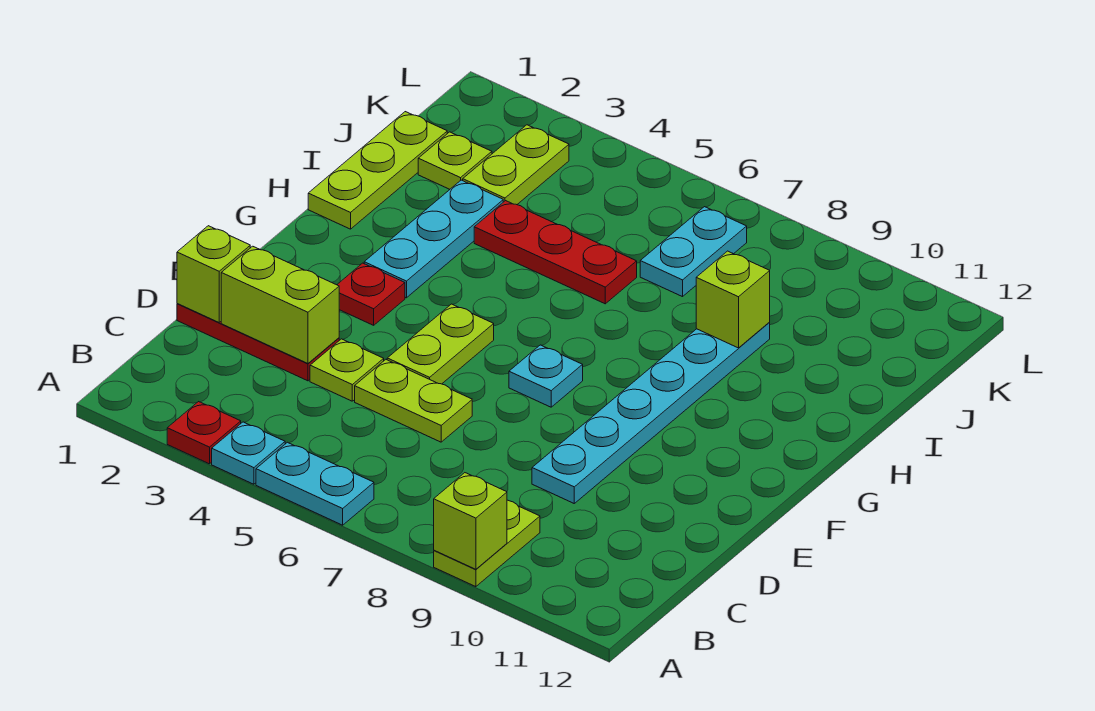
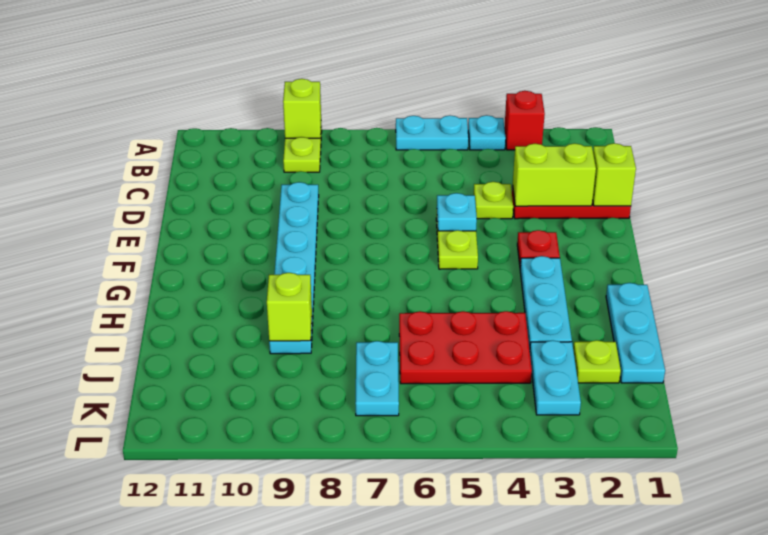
red plate A3 level 1 -> red brick A3 level 1
lime plate D5:D6 level 1 -> none
cyan plate F7 level 1 -> cyan plate E5 level 2
lime plate H1:J1 level 1 -> cyan plate H1:J1 level 1
red plate I4:I6 level 1 -> red plate I4:J6 level 1
lime plate J3:K3 level 1 -> cyan plate J3:K3 level 1

